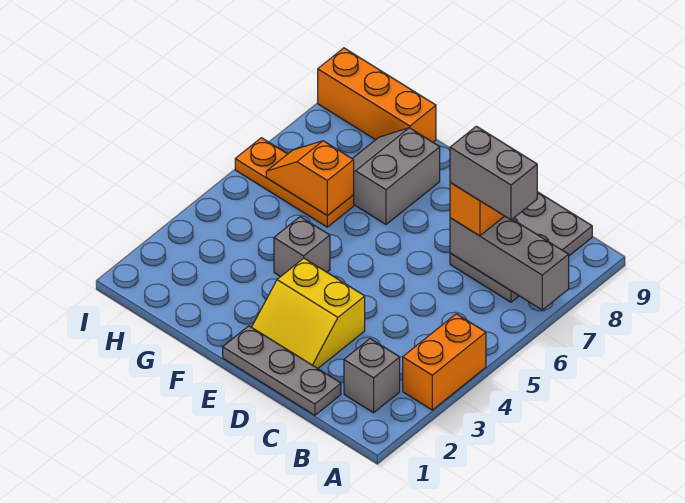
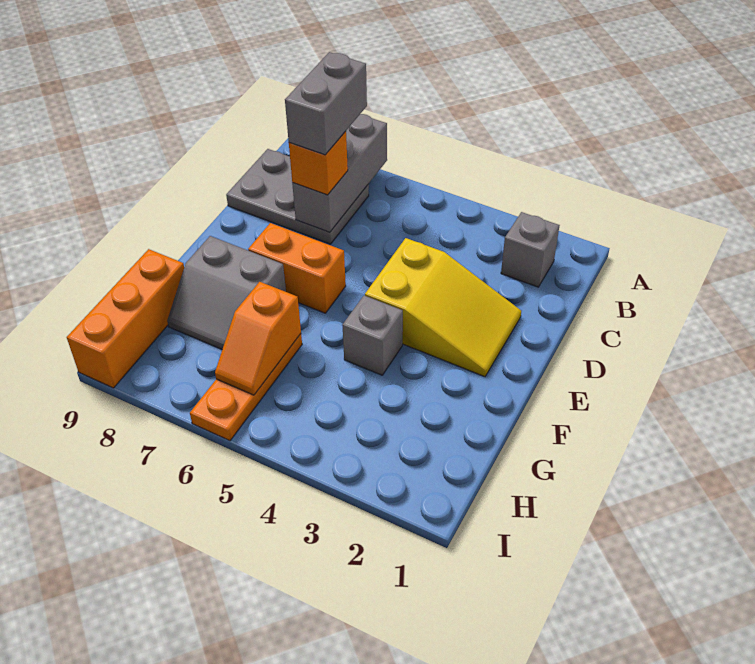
orange brick A3:A4 level 1 -> orange brick E6:E7 level 1
grey plate C1:E1 level 1 -> none
yellow slope D2:E3 level 1 top 3 -> yellow slope D2:E4 level 1 top 4

